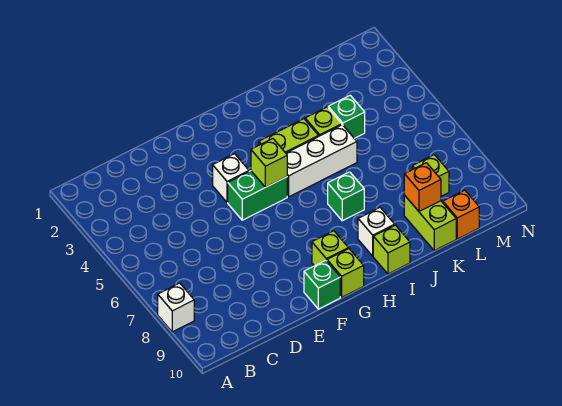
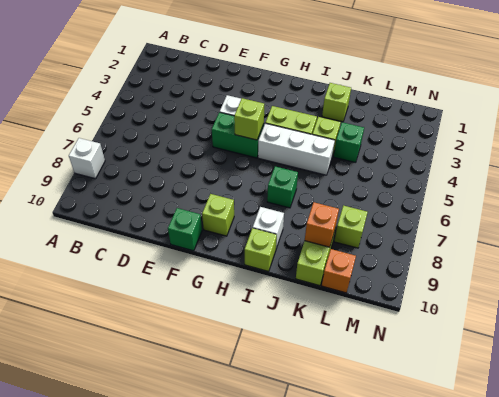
lime brick G10 level 1 -> lime brick J2 level 1

